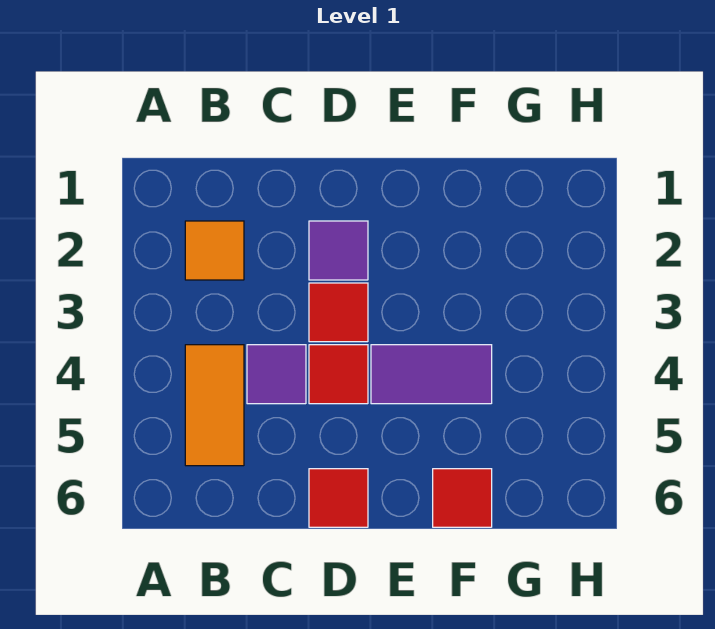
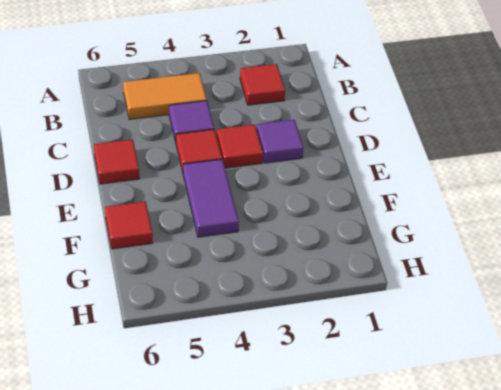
orange tile B2 level 1 -> red tile B2 level 1

